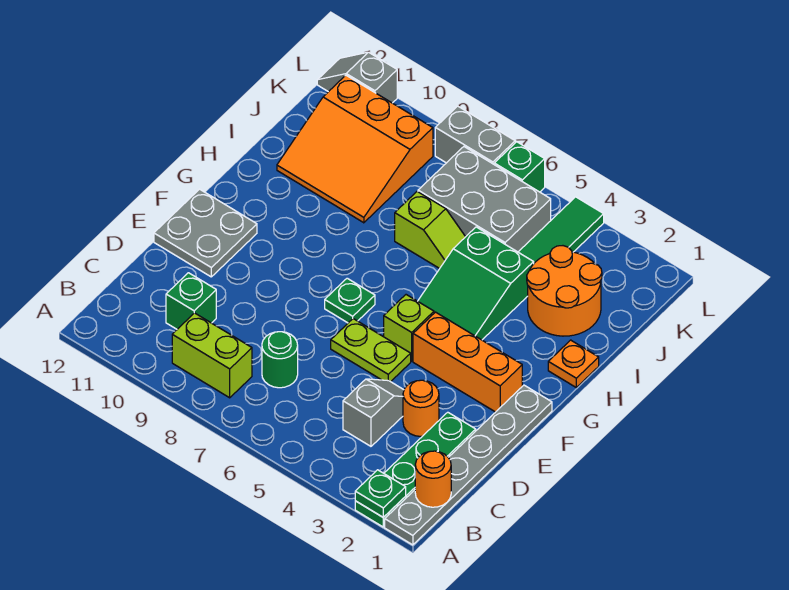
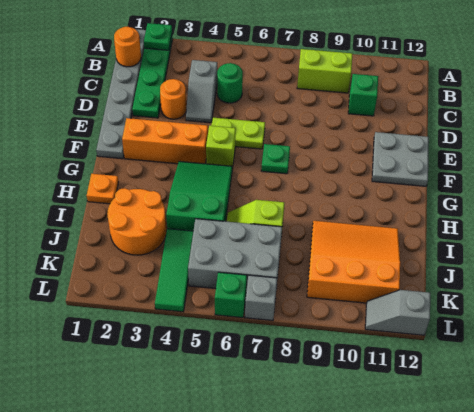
green round brick C7 level 1 -> green round brick C5 level 1
grey brick L7:L8 level 1 -> grey brick L7 level 1
grey slope L11:L12 level 1 top 11 -> grey slope L11:L12 level 1 top 12

